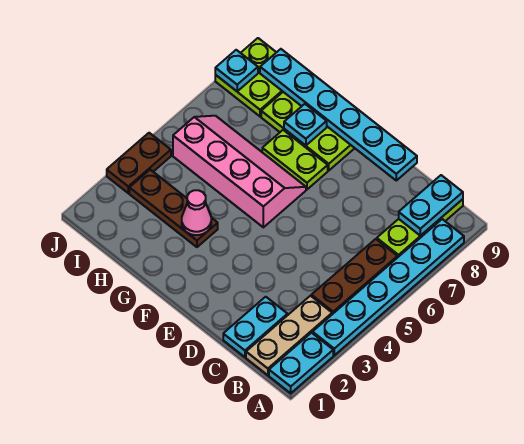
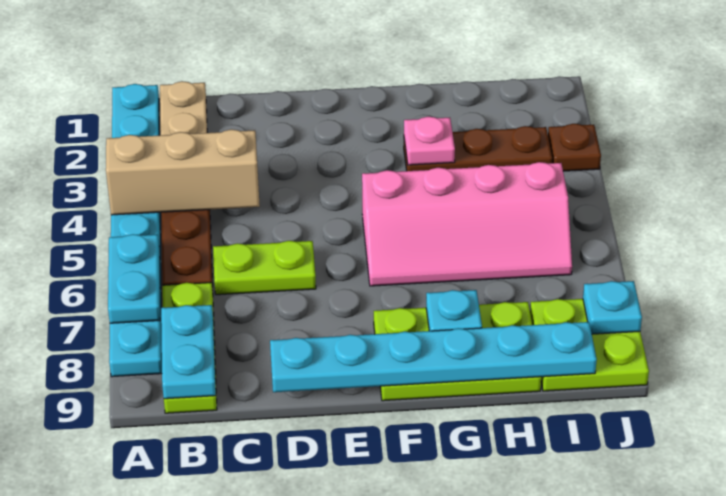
none -> tan brick A4:C4 level 2
cyan plate C1:C2 level 1 -> cyan plate A6:A7 level 2
lime plate F7:G7 level 1 -> lime plate C6:D6 level 1
pink cone G3 level 2 -> pink plate G3 level 2
brown plate J3:J4 level 1 -> brown plate J3 level 1

